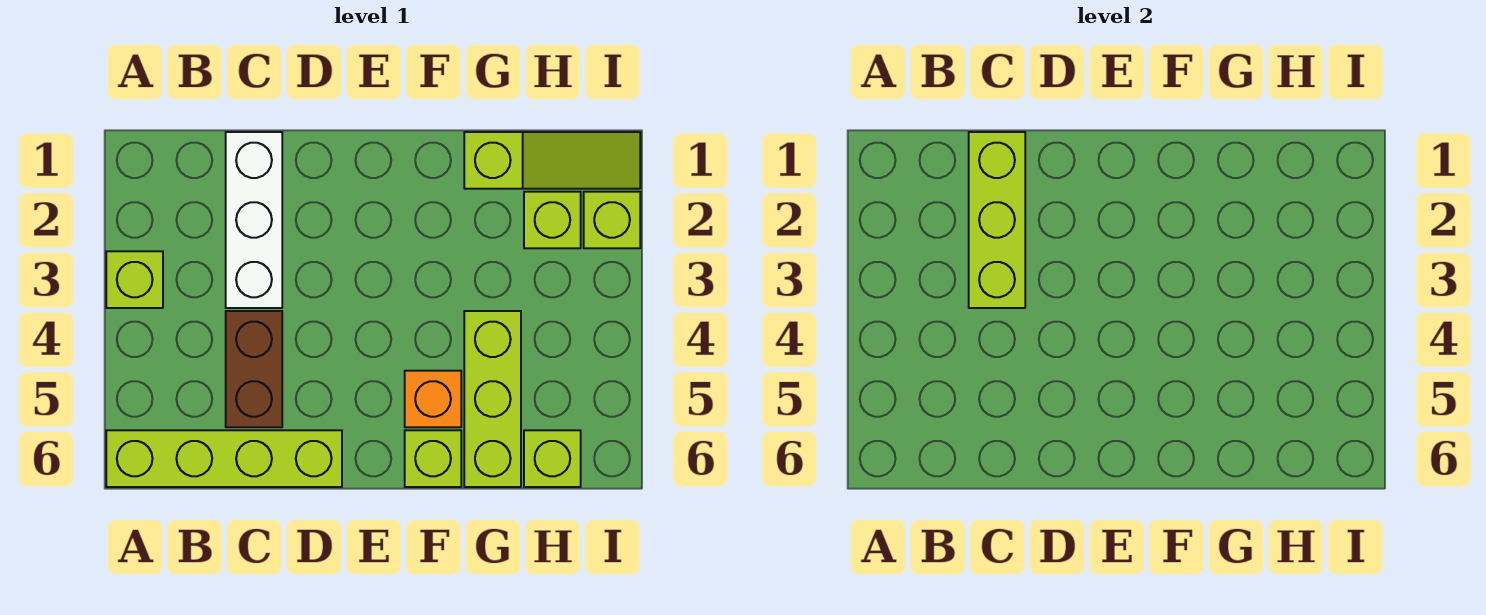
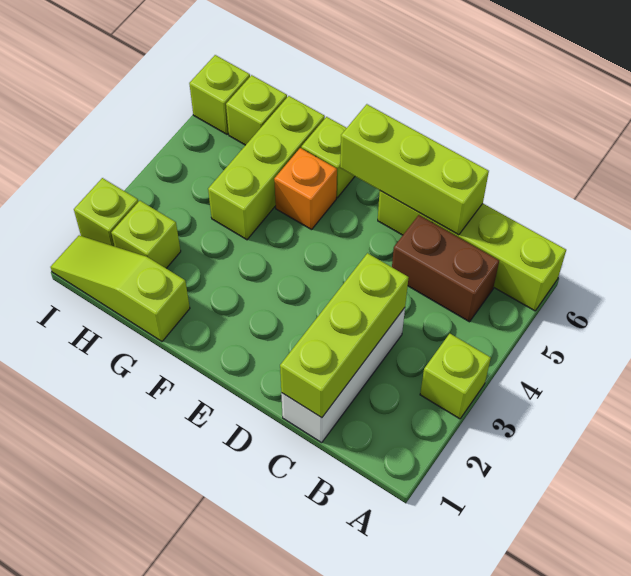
brown brick C4:C5 level 1 -> brown brick B5:C5 level 1
none -> lime brick C6:E6 level 2
none -> lime brick I6 level 1

